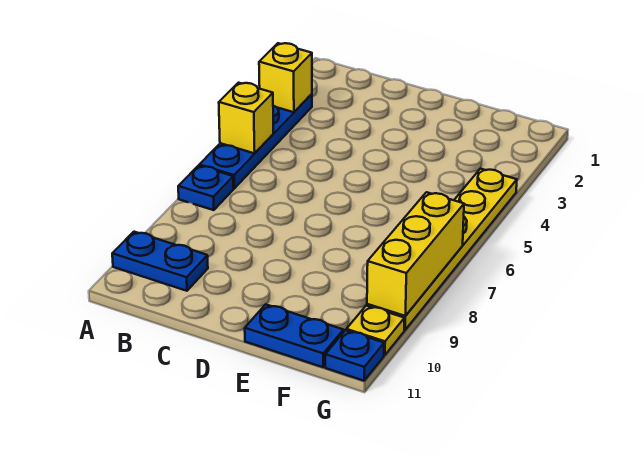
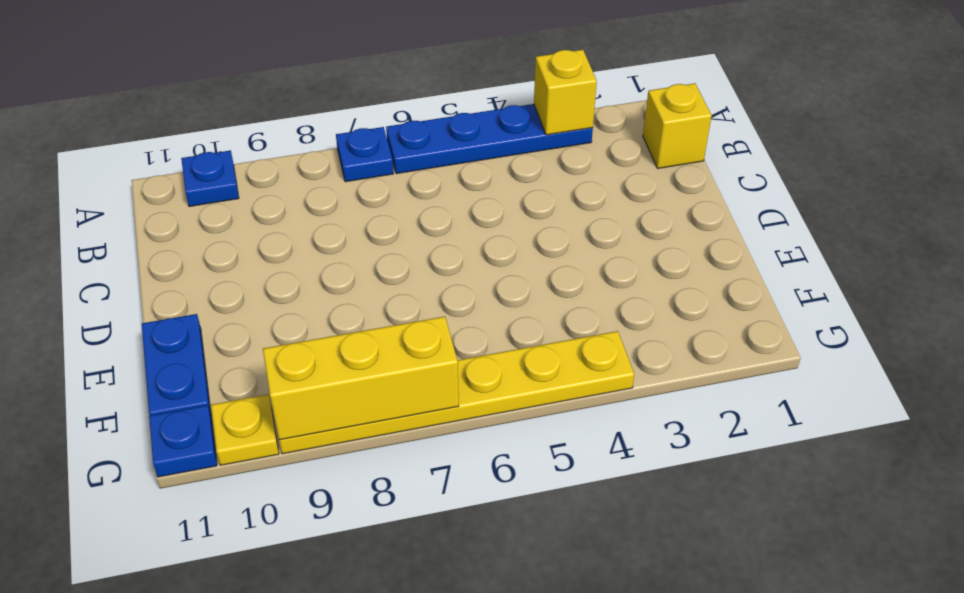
yellow brick A5 level 2 -> yellow brick B1 level 1
blue plate A10:B10 level 1 -> blue plate A10 level 1

